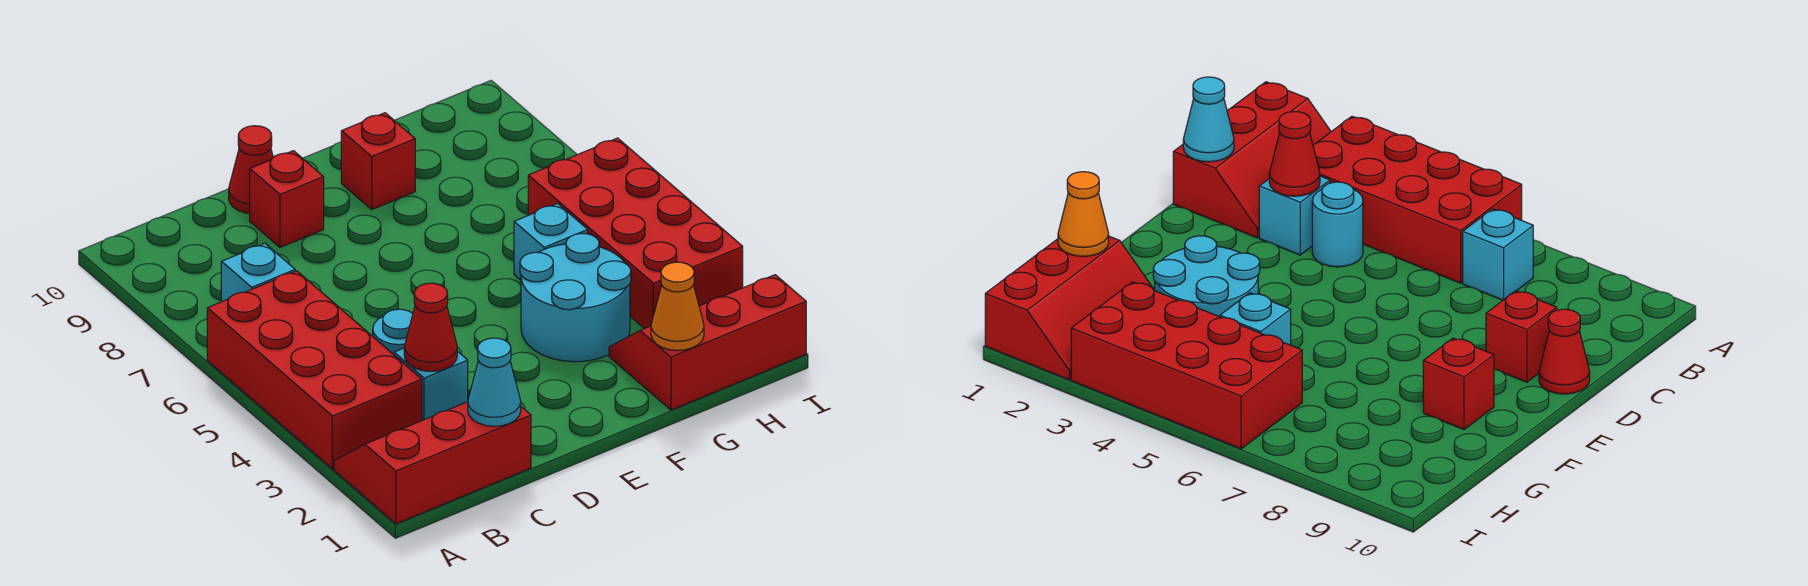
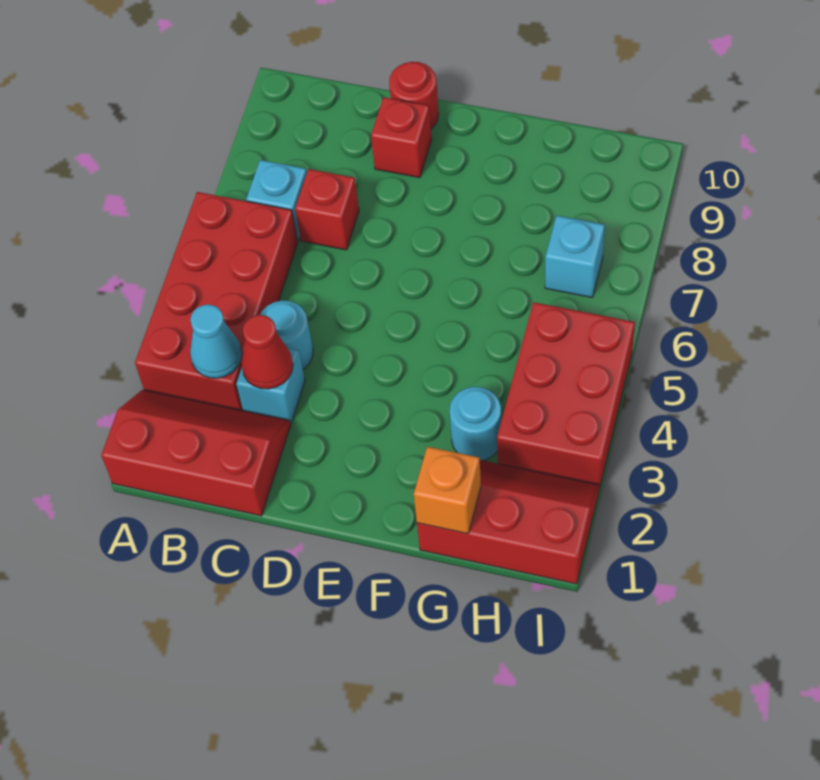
cyan cone C1 level 2 -> cyan cone B3 level 2
red cone D10 level 1 -> red round brick D10 level 1
cyan round brick F3:G4 level 1 -> cyan round brick G3 level 1
red brick F9 level 1 -> red brick C7 level 1
orange cone G1 level 2 -> orange brick G1 level 2
cyan brick G5 level 1 -> cyan brick H7 level 1
red brick H3:I6 level 1 -> red brick H3:I5 level 1

